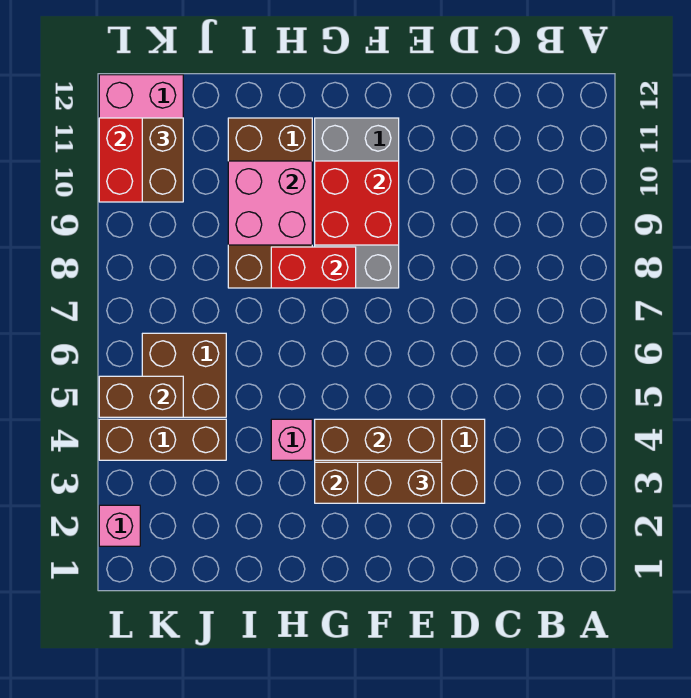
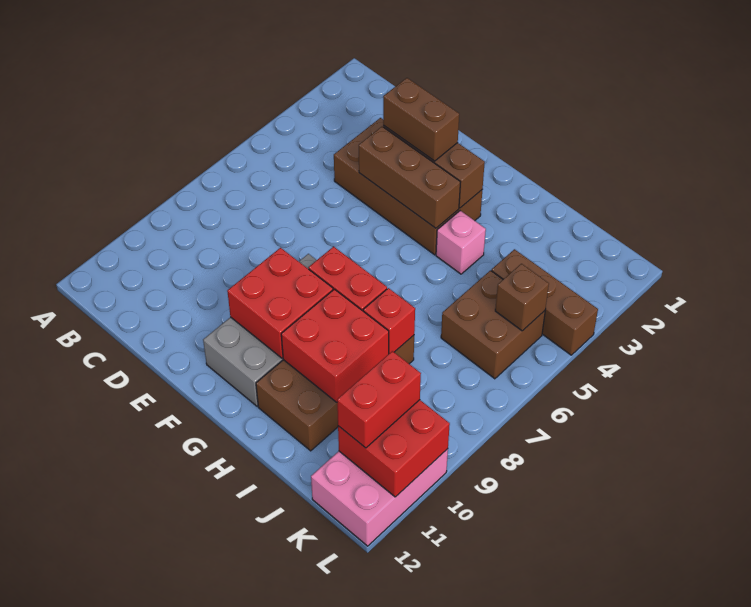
pink brick H9:I10 level 2 -> red brick H9:I10 level 2
none -> red brick I8 level 2
brown brick K5:L5 level 2 -> brown brick K5 level 2
brown brick K10:K11 level 3 -> red brick K10:K11 level 3
pink brick L2 level 1 -> none

